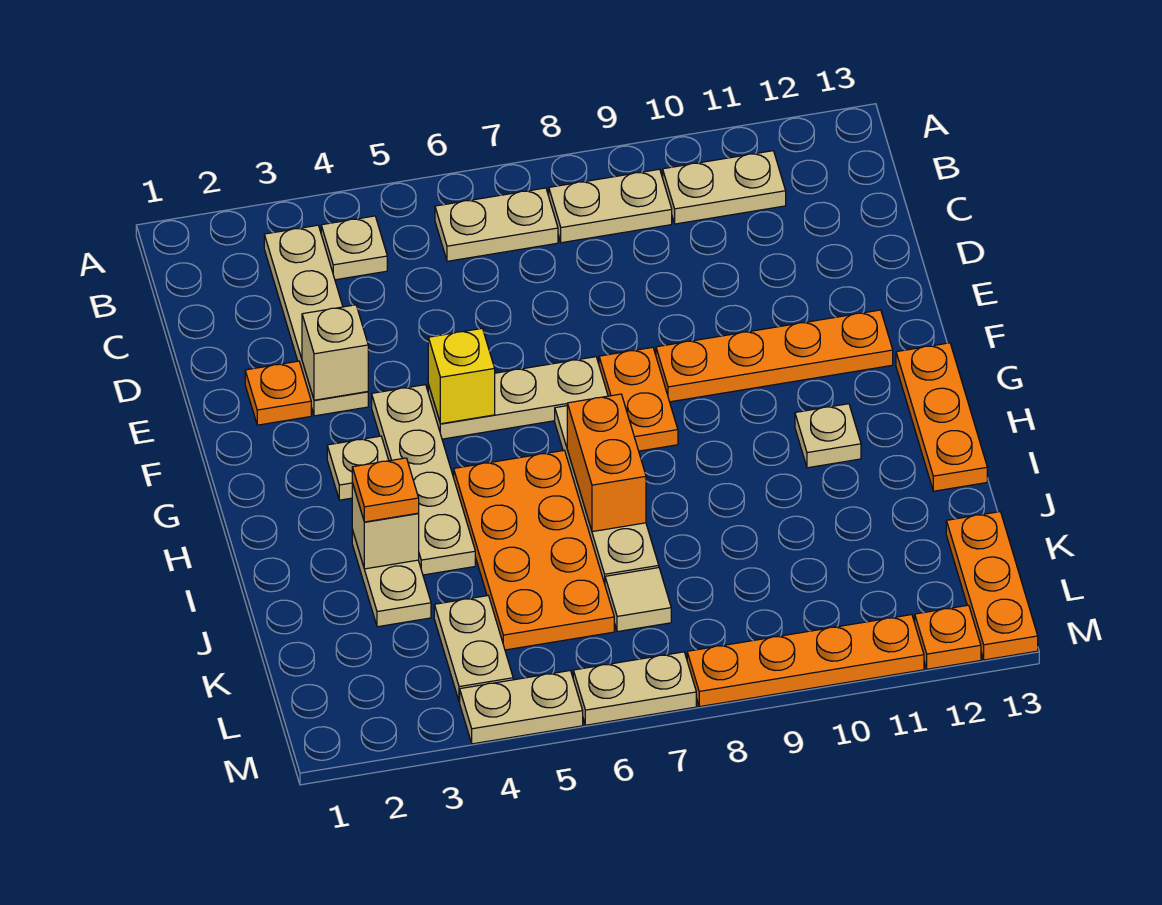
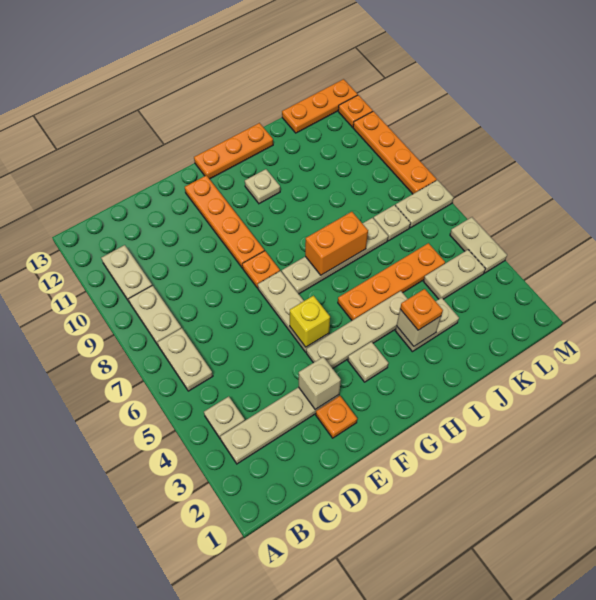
orange plate F8:G8 level 1 -> orange plate F8 level 1
orange plate H5:K6 level 1 -> orange plate H5:K5 level 1
tan tile K7 level 1 -> tan plate K7 level 1
tan plate M6:M7 level 1 -> tan plate L7:M7 level 1

